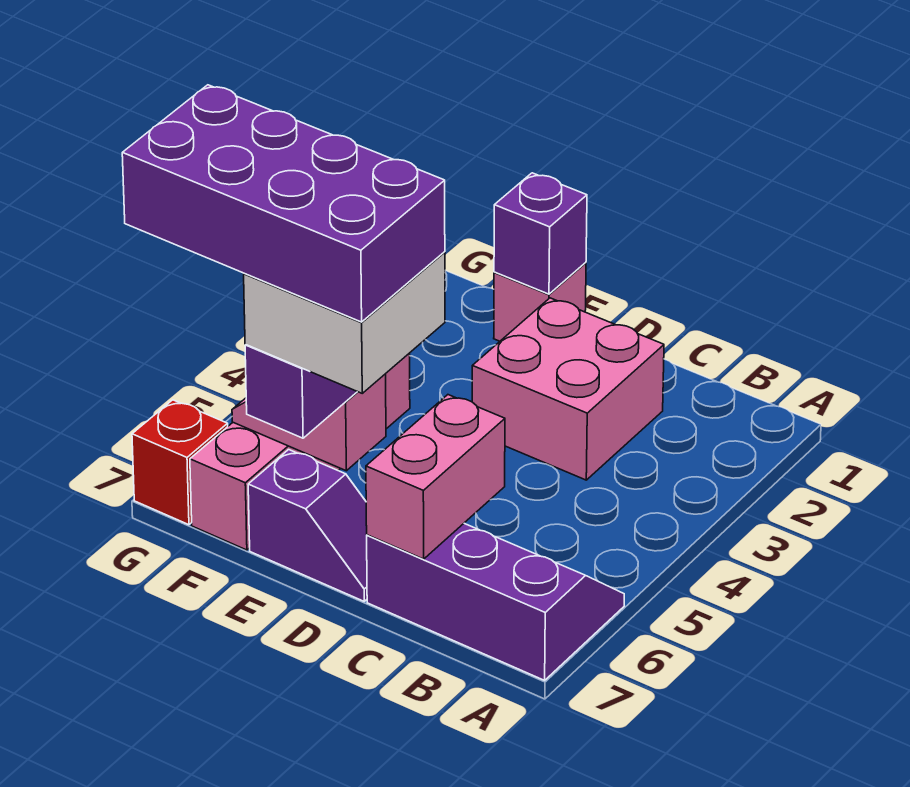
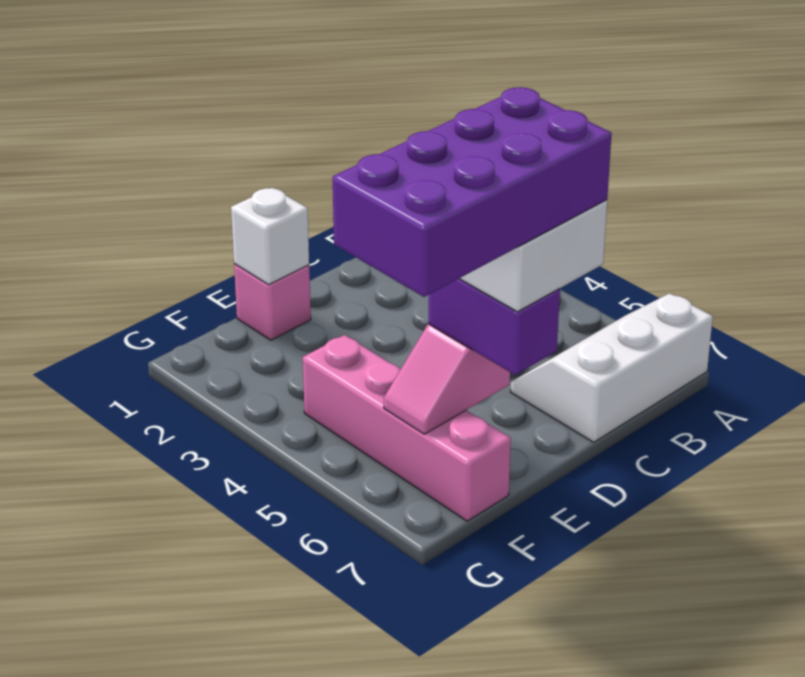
purple slope A6:C7 level 1 top 7 -> white slope A6:C7 level 1 top 7
pink brick C2:D3 level 1 -> none
pink brick C6:C7 level 2 -> none
purple slope D7:E7 level 1 top E -> none
purple brick E1 level 2 -> white brick E1 level 2
red brick G7 level 1 -> none

